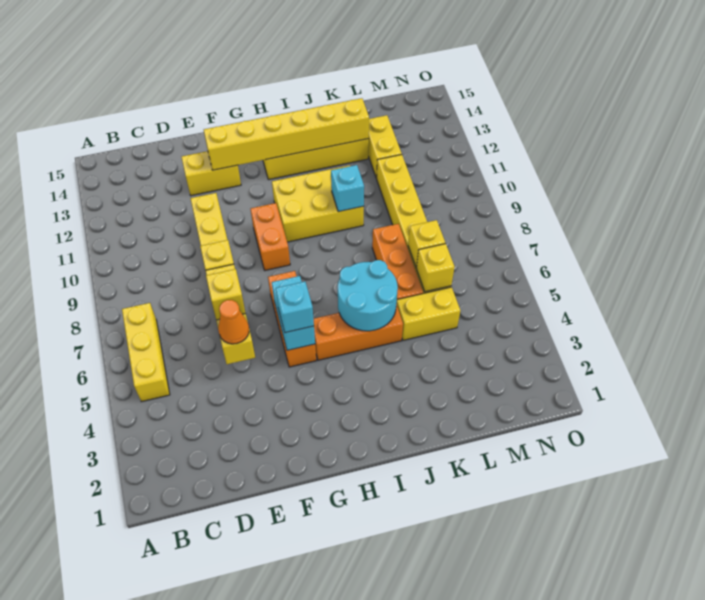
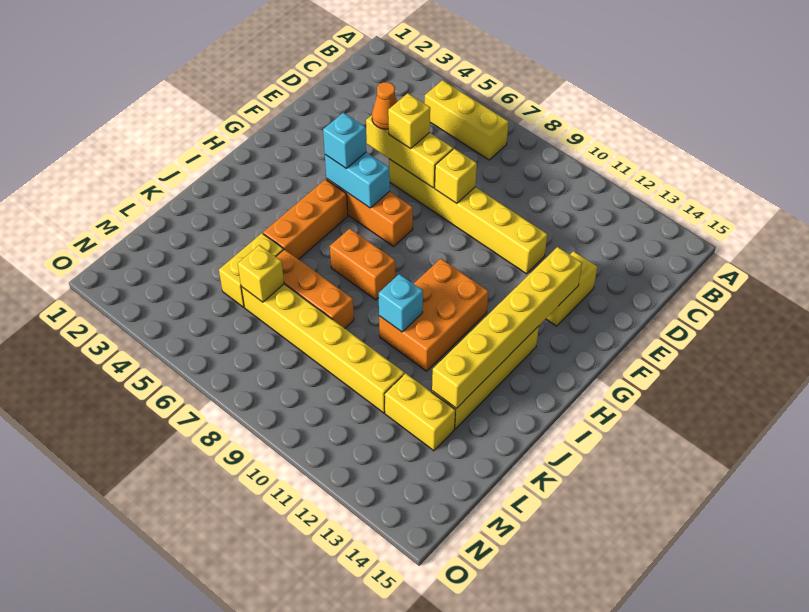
orange brick G9:G10 level 1 -> orange brick I7:I8 level 1
yellow brick H10:J11 level 1 -> orange brick H10:J11 level 1
cyan round brick I5:J6 level 2 -> none
yellow brick L7 level 2 -> none

